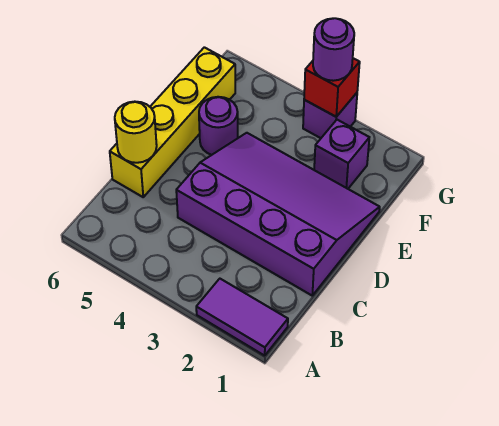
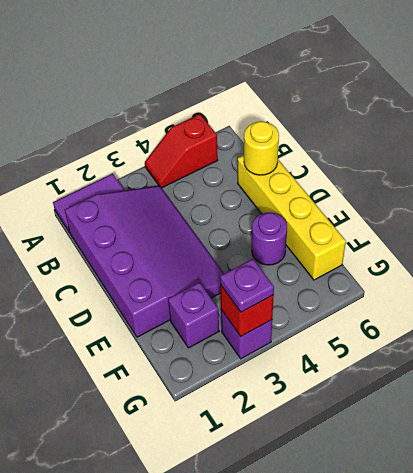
none -> red slope A4:A5 level 1 top 5
purple slope C1:E4 level 1 top C -> purple slope B1:E3 level 1 top 1
purple round brick G3 level 3 -> purple plate G3 level 3

